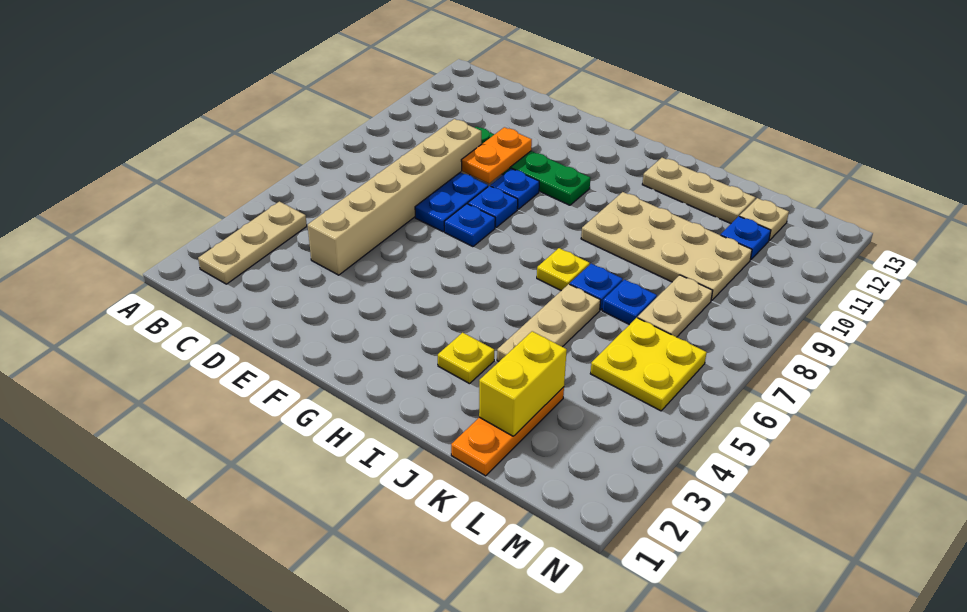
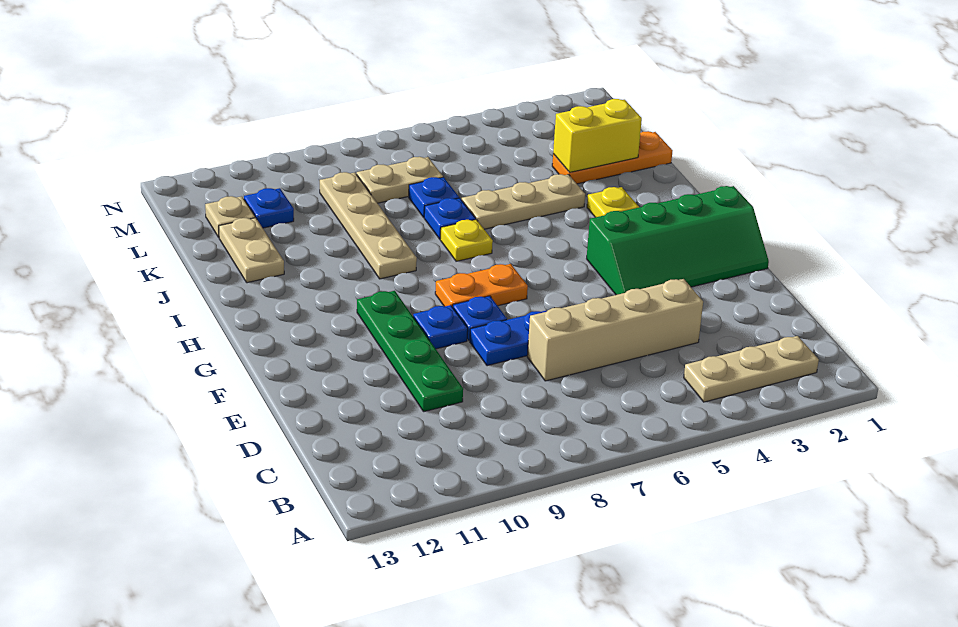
tan brick D4:D9 level 1 -> tan brick D4:D7 level 1
orange plate E9:E10 level 2 -> orange plate G7:G8 level 1
none -> green slope F1:G4 level 1 top G
blue plate F7 level 1 -> none
tan plate I9:L10 level 1 -> tan plate I9:L9 level 1
tan plate I12:K12 level 1 -> tan plate J12:K12 level 1
yellow plate L5:M6 level 1 -> none

